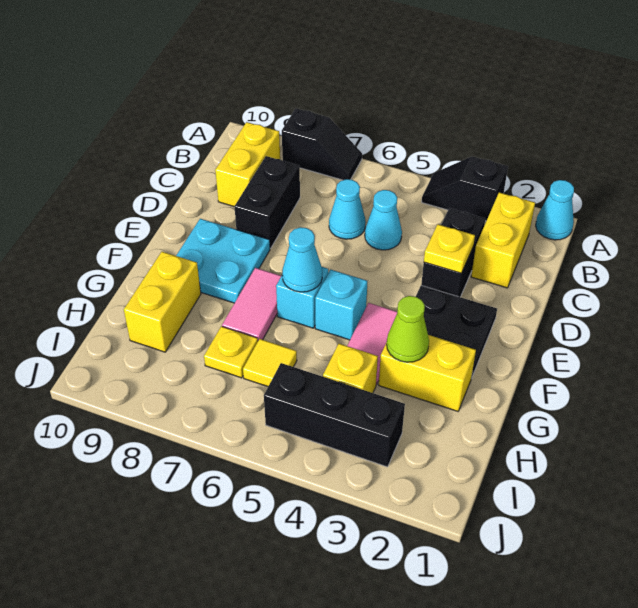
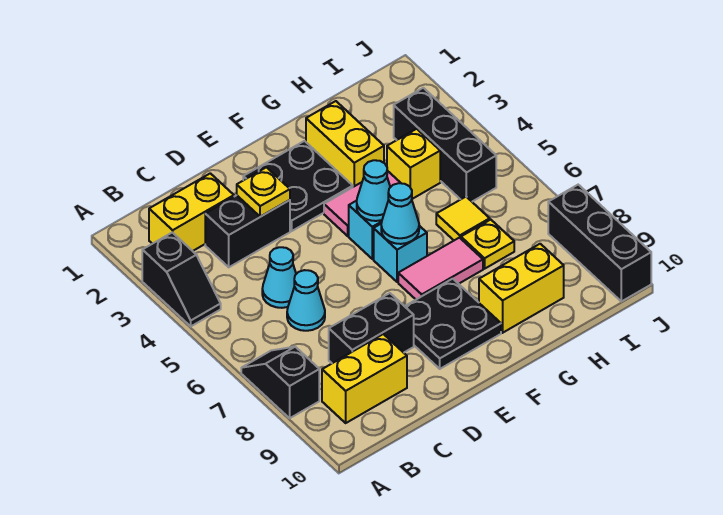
cyan cone A1 level 1 -> cyan cone F5 level 2
cyan plate E8:F9 level 1 -> black plate E8:F9 level 1
lime cone G3 level 2 -> none
none -> black brick J8:J10 level 1

